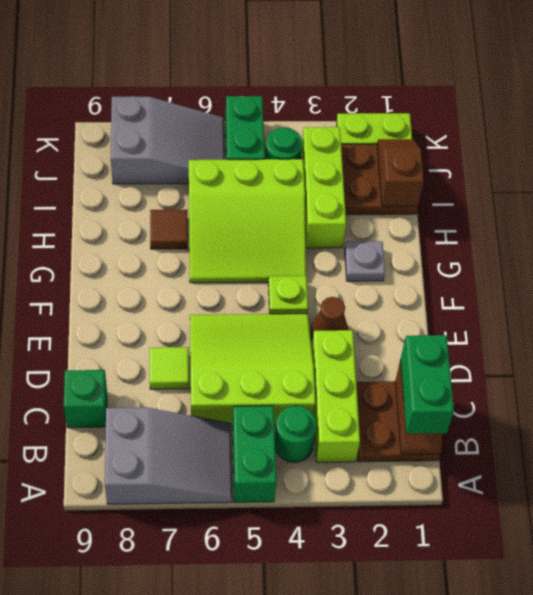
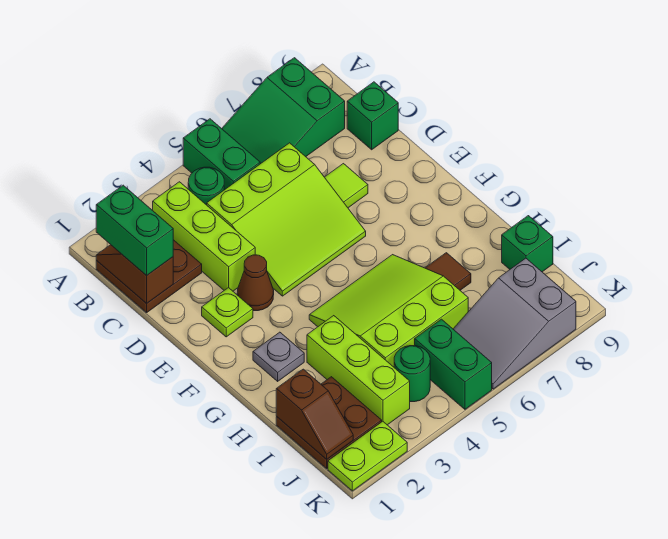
grey slope A6:B8 level 1 top 8 -> green slope A6:B8 level 1 top 8
lime plate F4 level 1 -> lime plate E2 level 1
none -> green brick I9 level 1

